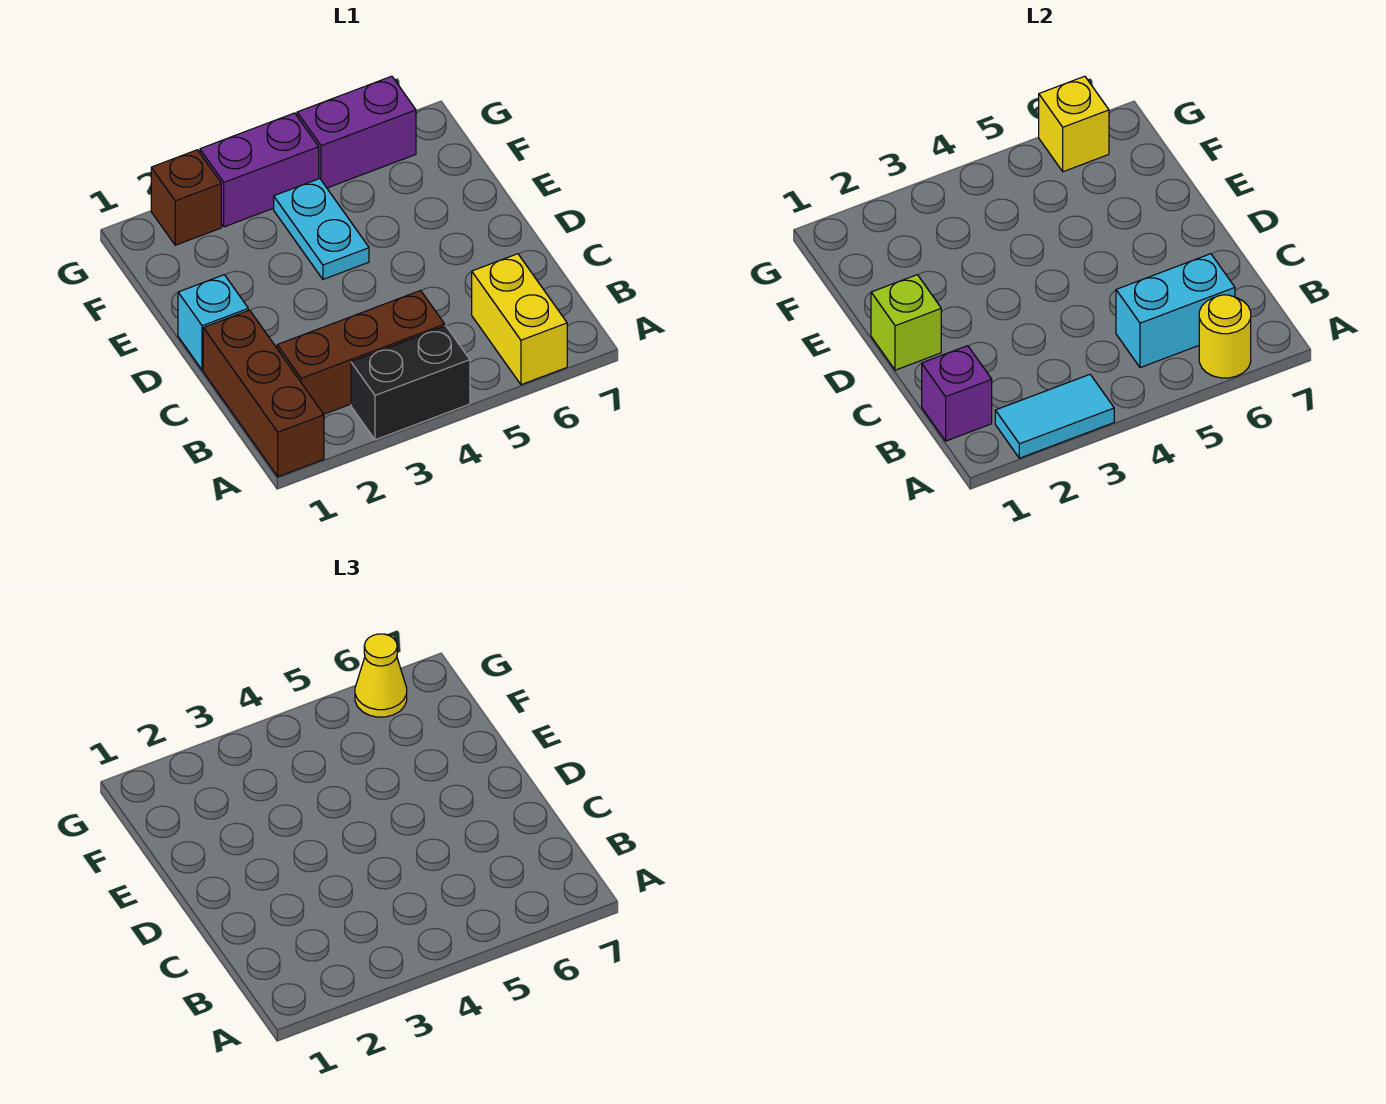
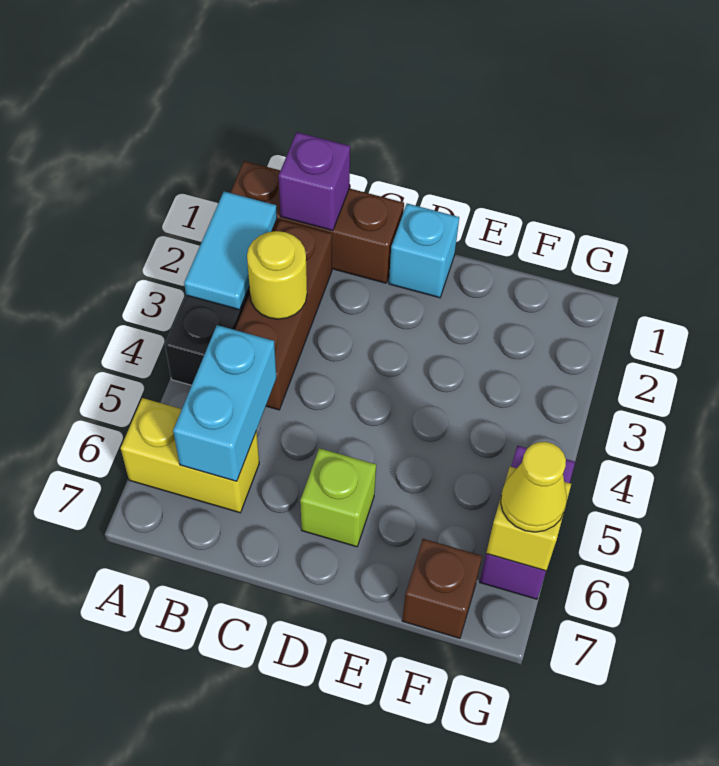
yellow round brick A6 level 2 -> yellow round brick B3 level 2
lime brick D1 level 2 -> lime brick D6 level 1
cyan plate E4:F4 level 1 -> none
brown brick G2 level 1 -> brown brick F7 level 1
purple brick G3:G4 level 1 -> none

